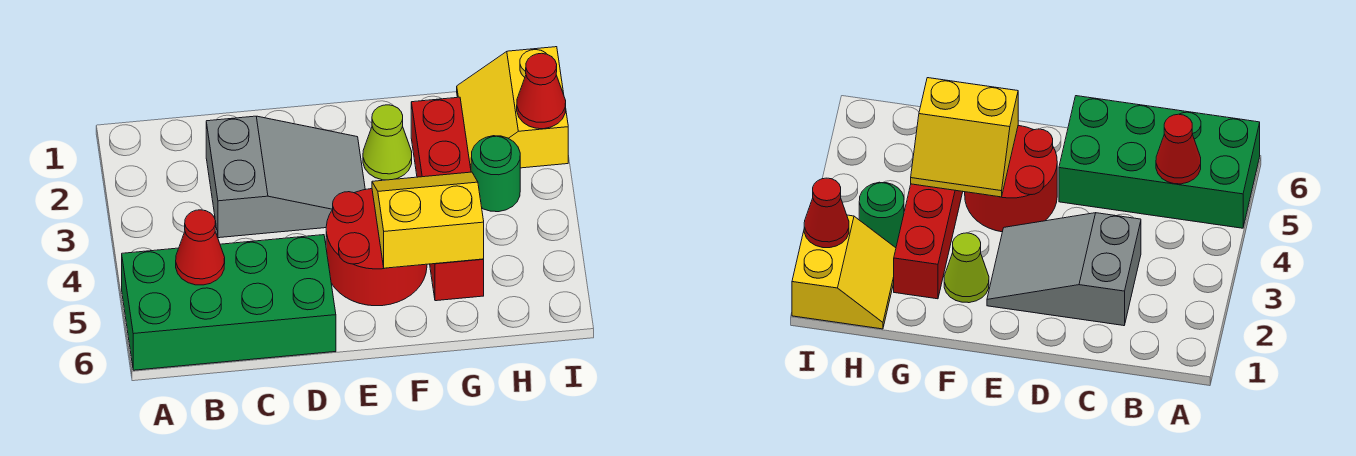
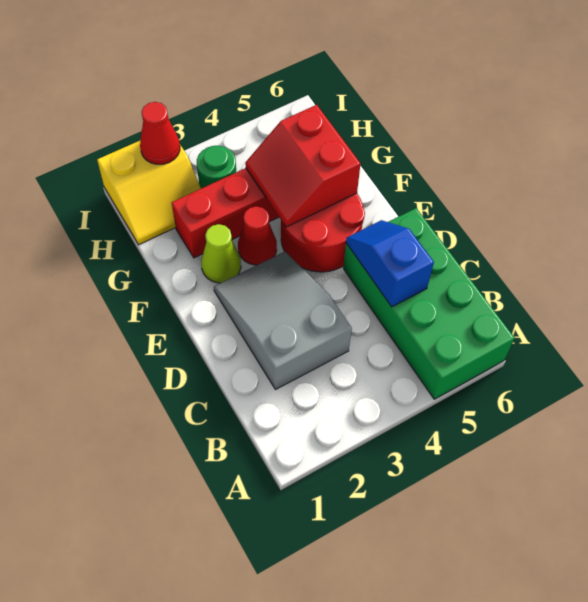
red cone B5 level 2 -> red cone F3 level 1
none -> blue slope C5:D5 level 2 top C
yellow slope F4:G5 level 2 top 5 -> red slope F4:G5 level 2 top 5

